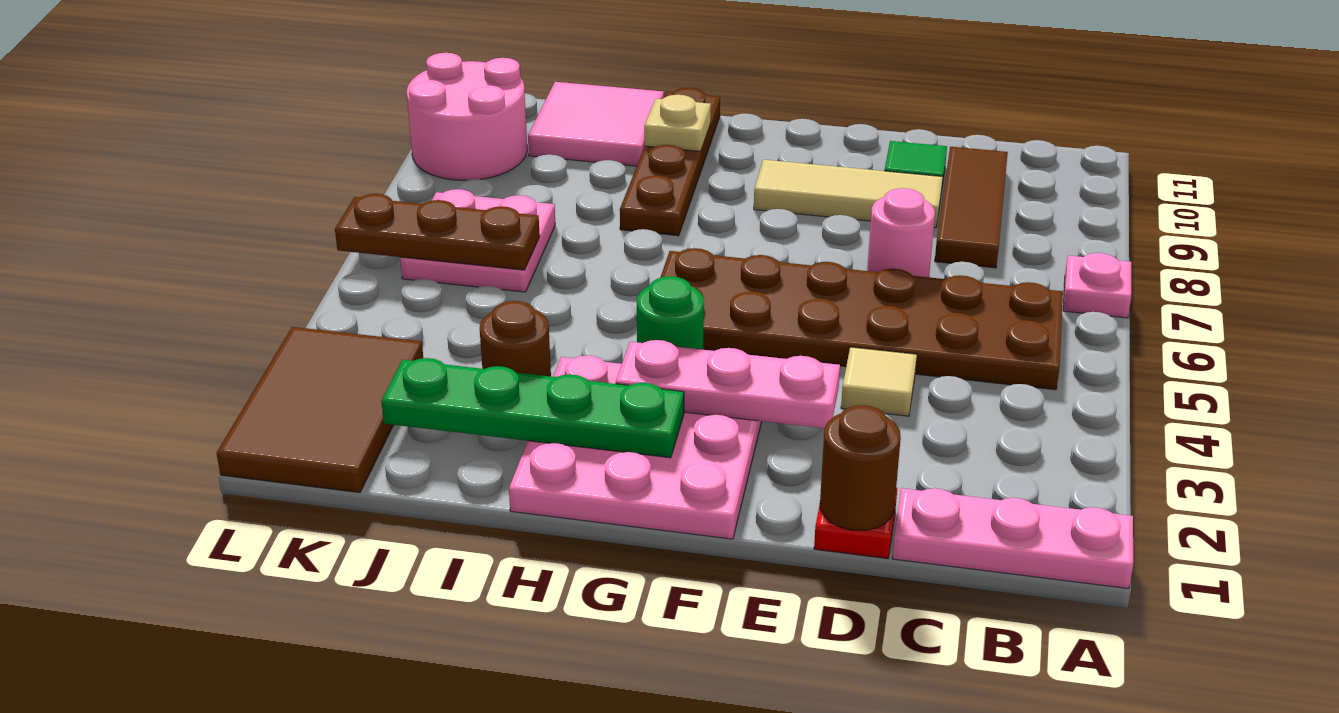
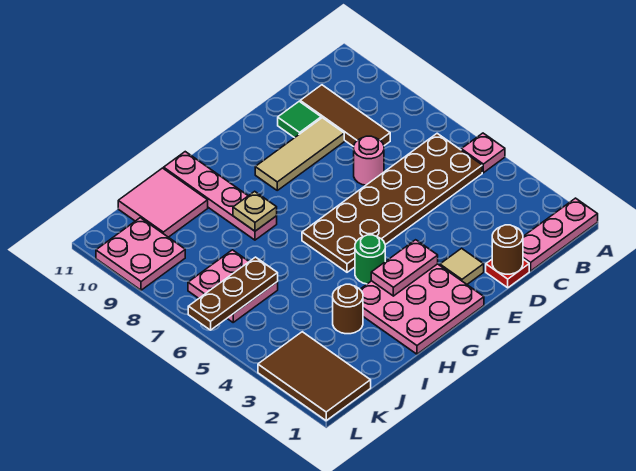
pink plate A7 level 1 -> pink plate A5 level 1
tan tile D4 level 1 -> tan tile E2 level 1
pink plate E3:G3 level 2 -> pink plate F3:G3 level 2
green plate G2:J2 level 2 -> none
brown plate H8:H11 level 1 -> pink plate H8:H11 level 1
tan plate H10 level 2 -> tan plate H8 level 2
pink round brick K9:L10 level 1 -> pink plate K9:L10 level 1

